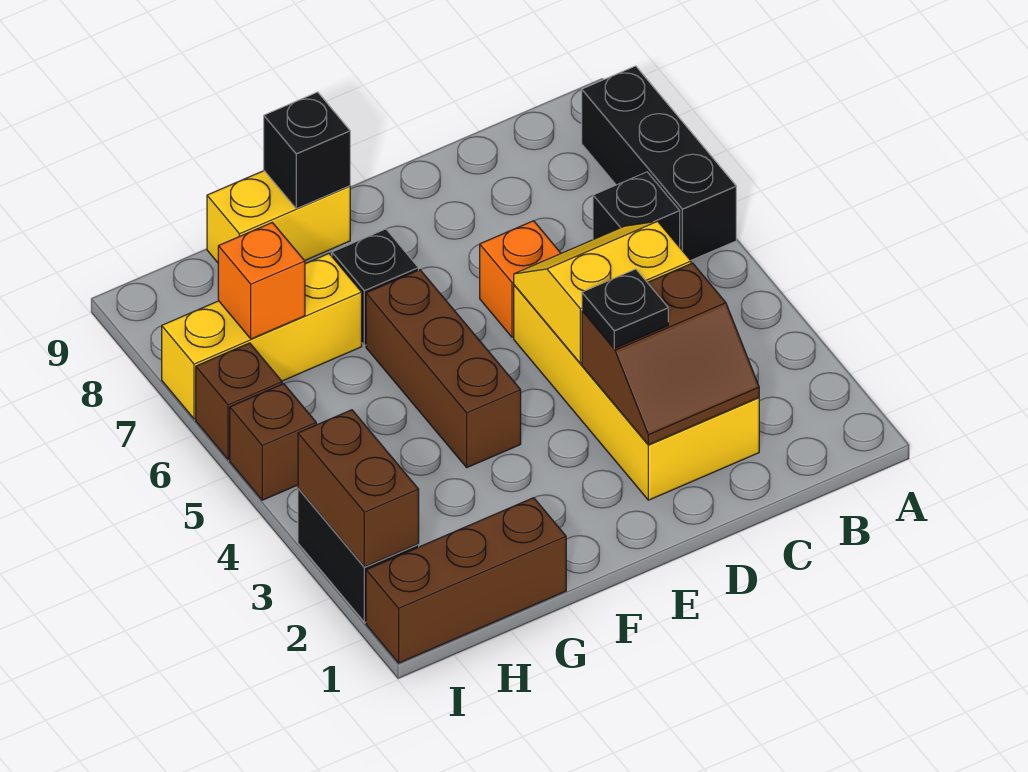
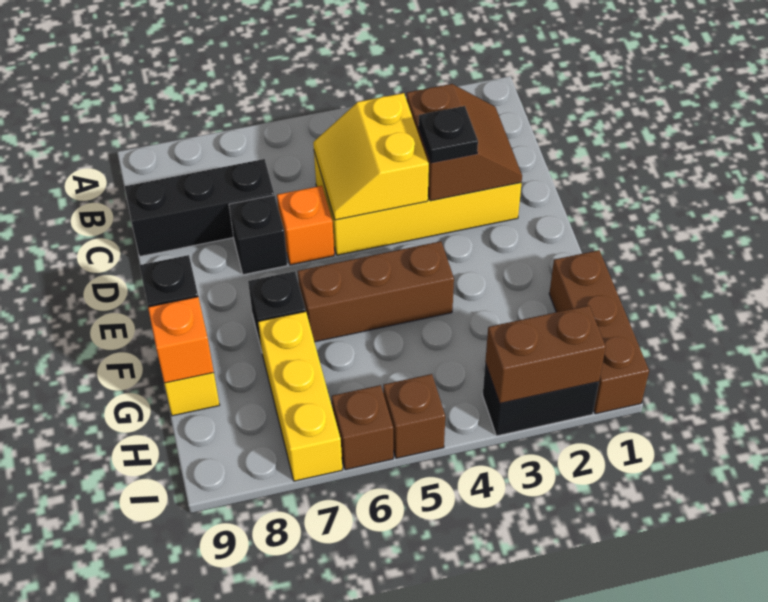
black brick A6:A8 level 1 -> black brick C7:C9 level 1
black brick B6 level 1 -> black brick D7 level 1
orange brick H7 level 2 -> orange brick G9 level 2

